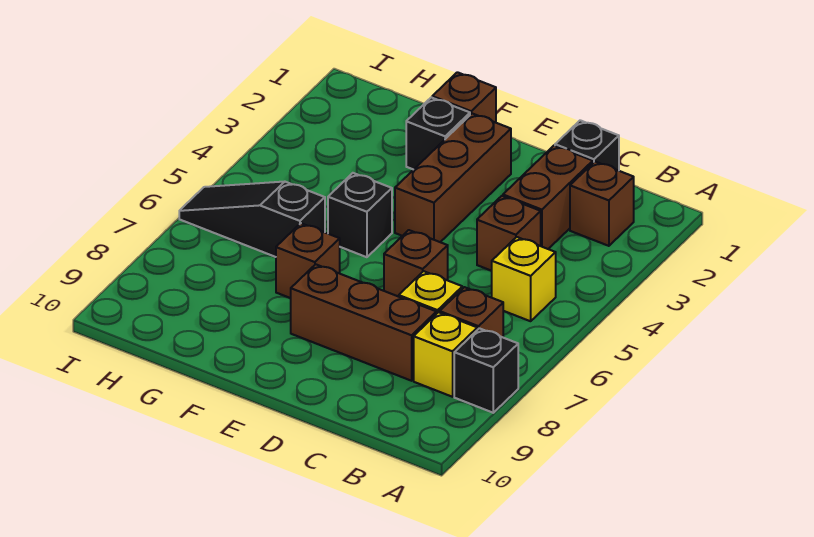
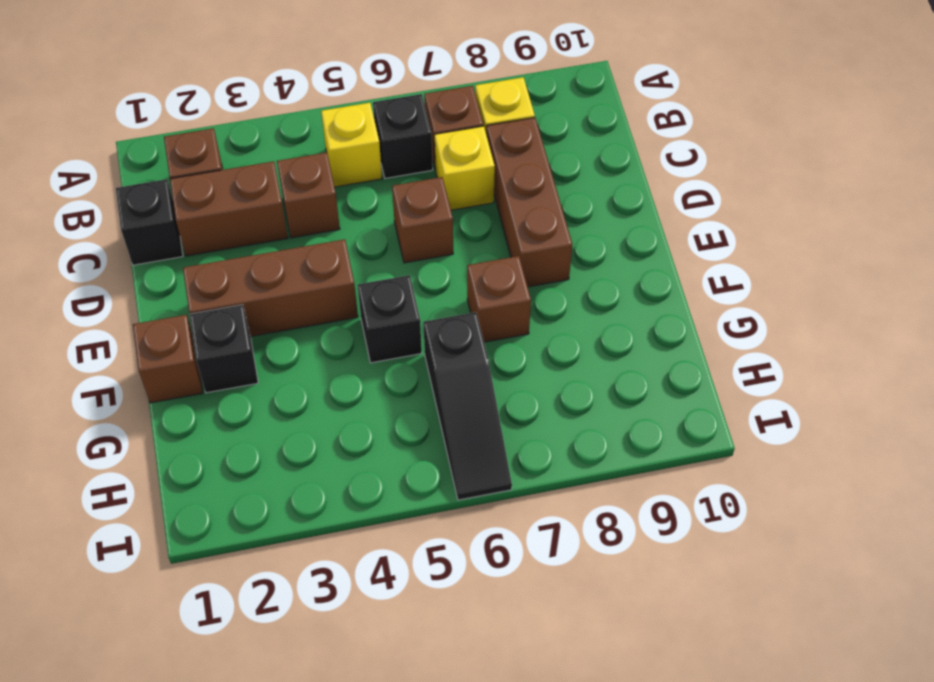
black brick A8 level 1 -> black brick B6 level 1

